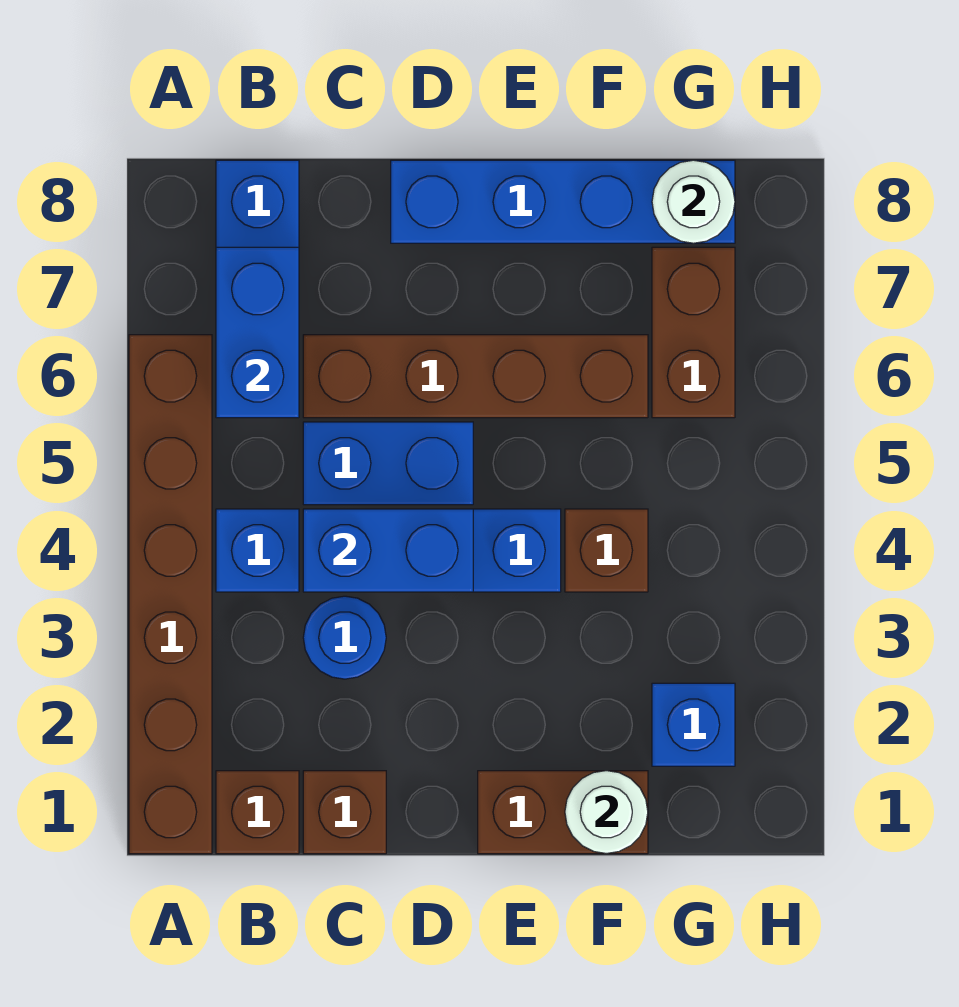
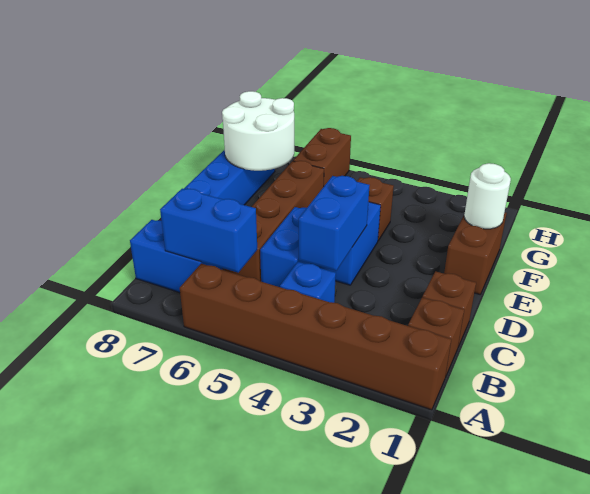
blue round brick C3 level 1 -> none
blue brick G2 level 1 -> none
brown brick G6:G7 level 1 -> brown brick G6:H6 level 1
white round brick G8 level 2 -> white round brick F7:G8 level 2

